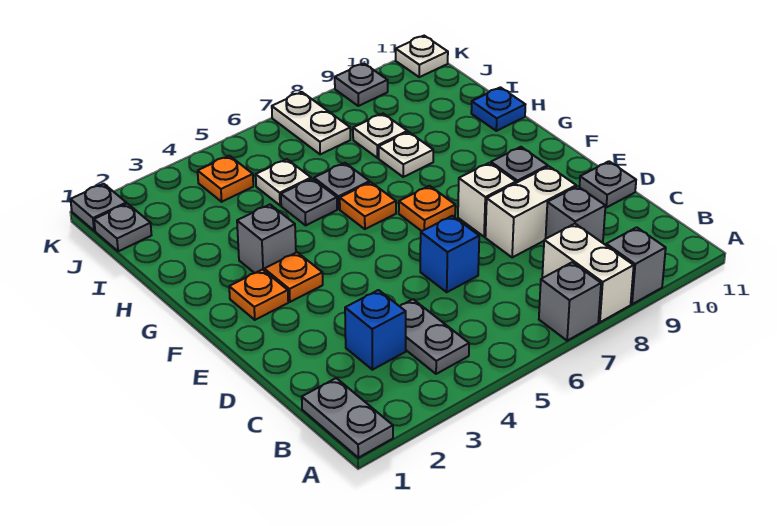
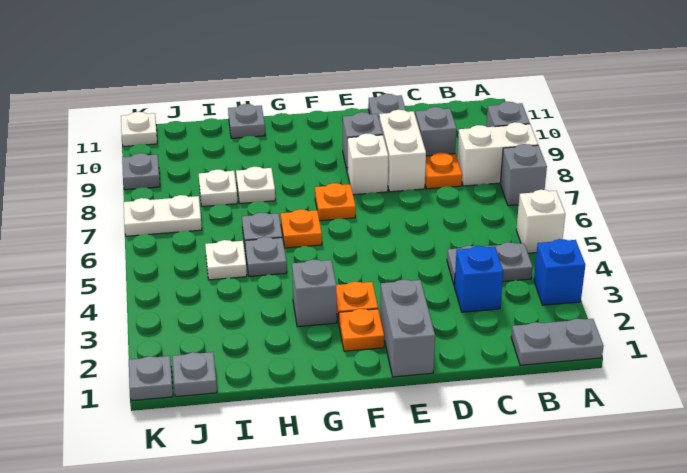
none -> white brick A5 level 1
blue brick D6 level 1 -> blue brick A3 level 1
none -> grey brick E1:E2 level 1
blue plate H11 level 1 -> grey plate H11 level 1
orange plate J4 level 1 -> orange plate C8 level 1

